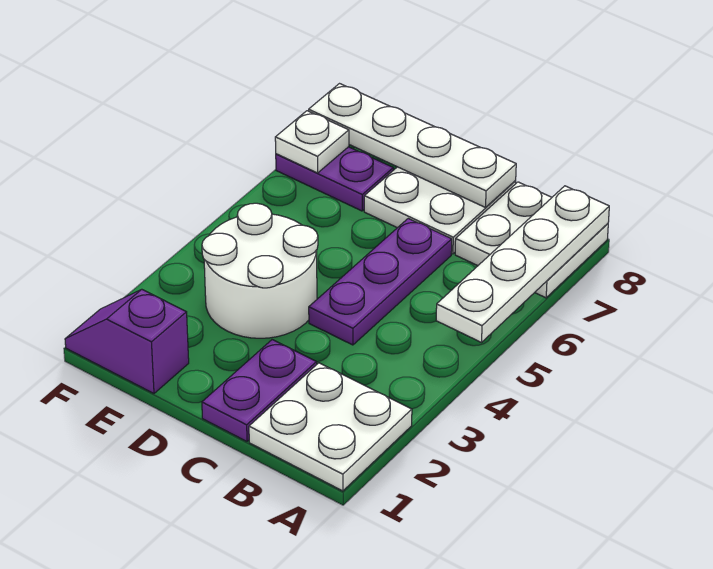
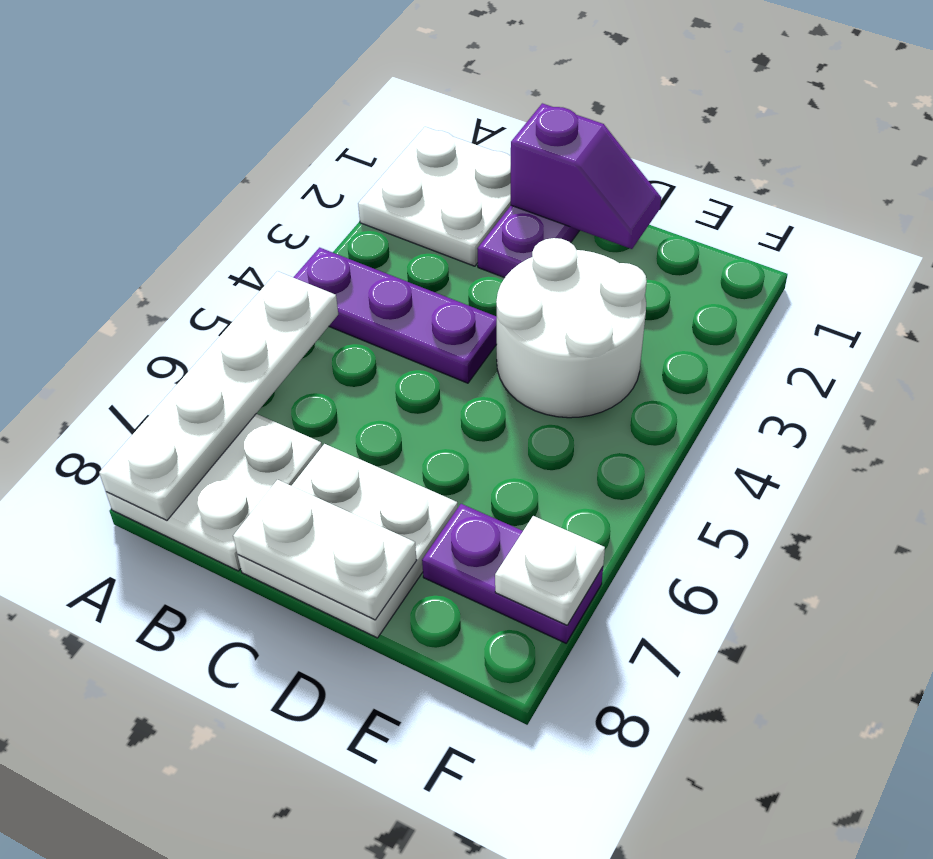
purple plate C4:C6 level 1 -> purple plate A4:C4 level 1
white plate C8:F8 level 2 -> white plate C8:D8 level 2
purple slope E1:F1 level 1 top E -> purple slope C1:D1 level 2 top C

